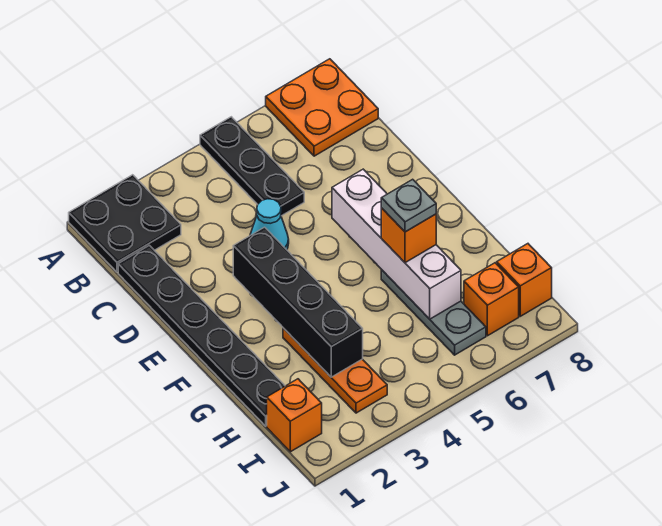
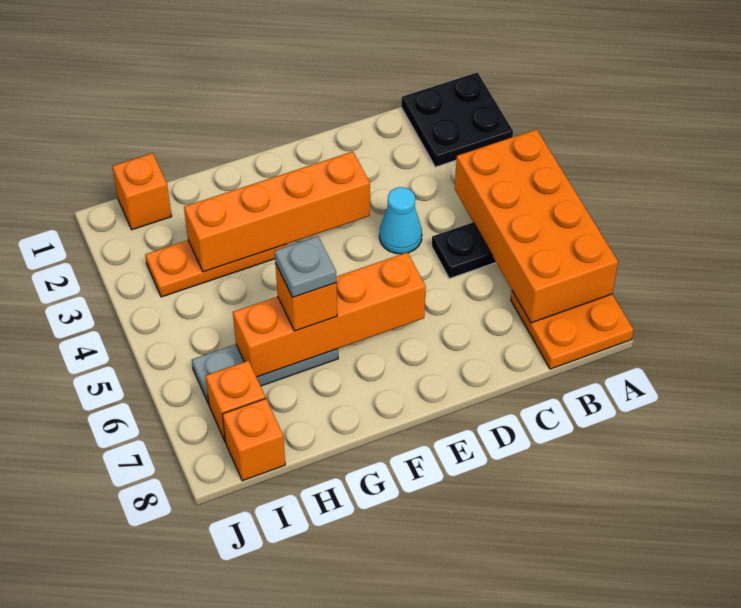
none -> orange brick A4:B7 level 2
black plate C1:H1 level 1 -> none
black brick E3:H3 level 2 -> orange brick E3:H3 level 2
white brick E6:H6 level 2 -> orange brick E6:H6 level 2

